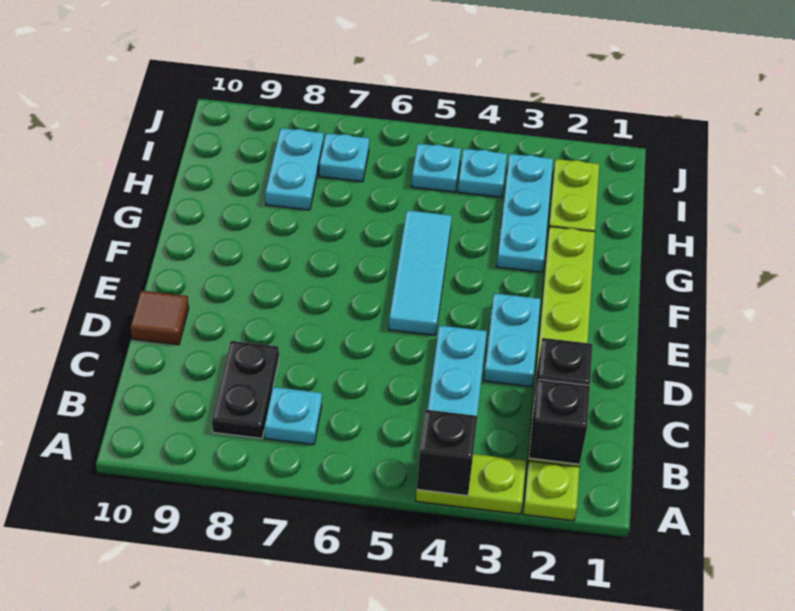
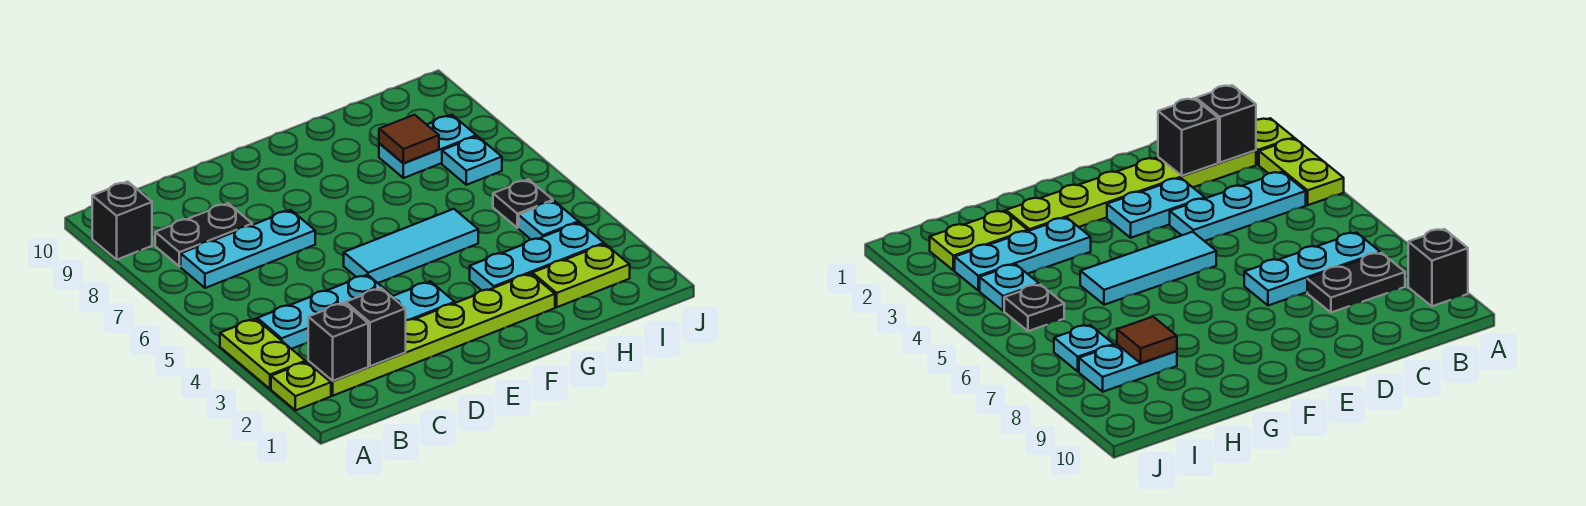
black brick A4 level 2 -> black brick A9 level 1
cyan plate B7 level 1 -> cyan plate B7:D7 level 1
brown tile D10 level 1 -> brown tile H8 level 2
cyan plate I5 level 1 -> black plate I5 level 1

